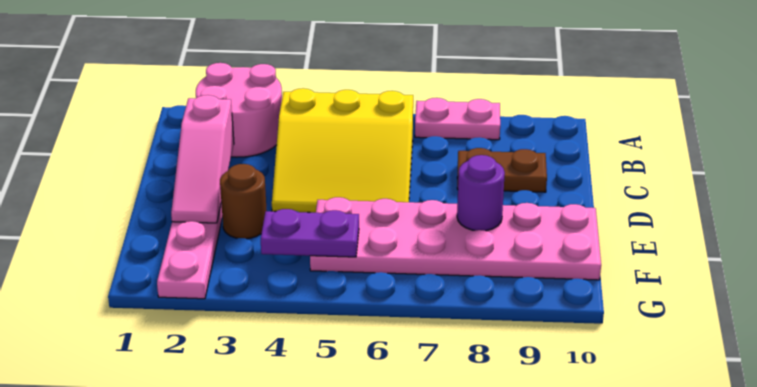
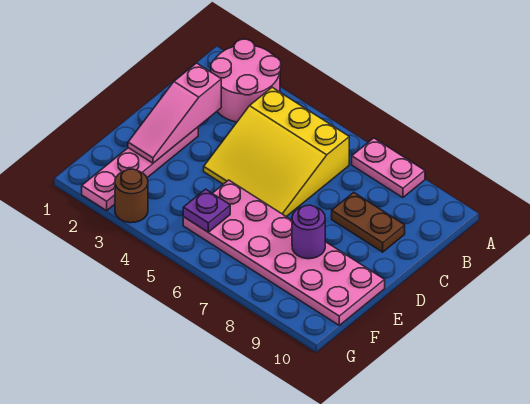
brown round brick E3 level 1 -> brown round brick G3 level 1
purple plate F4:F5 level 2 -> purple plate F5 level 2

